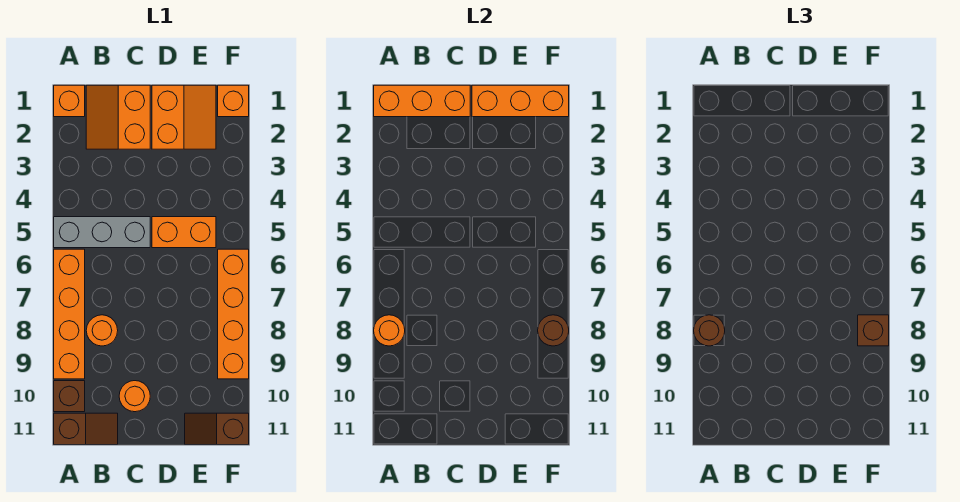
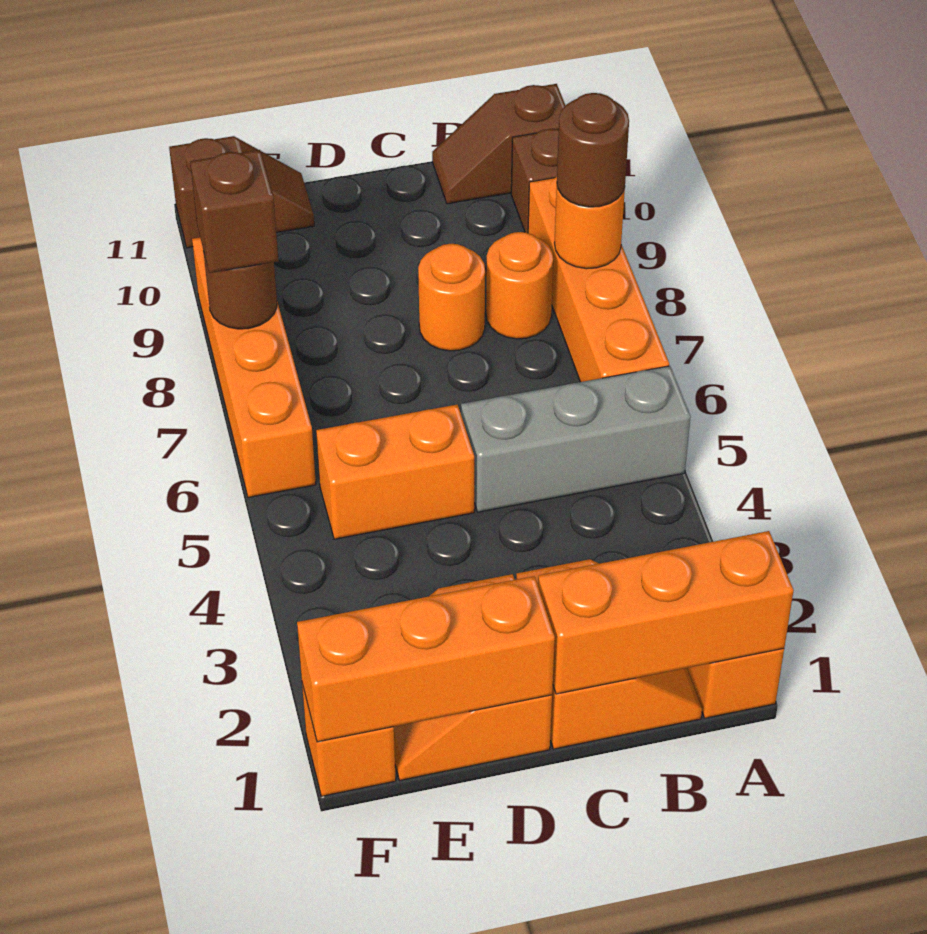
orange round brick C10 level 1 -> orange round brick C8 level 1

